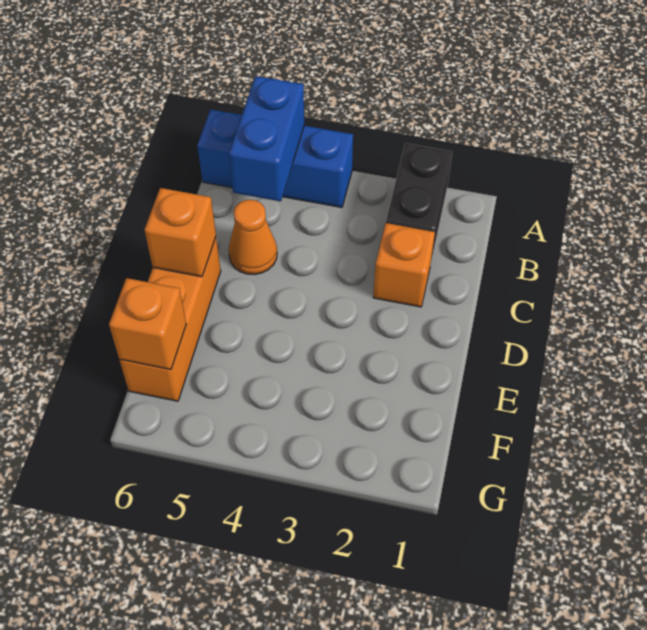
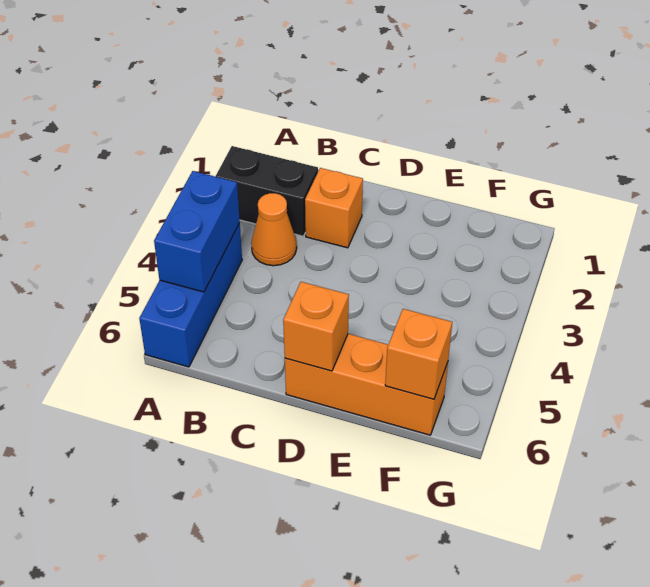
blue brick A5:B5 level 2 -> blue brick A4:A5 level 2
orange cone C5 level 1 -> orange cone B3 level 1

